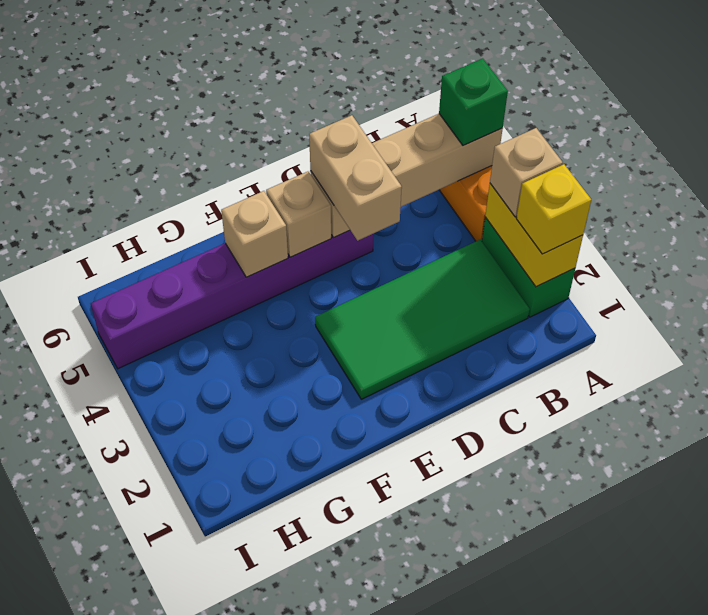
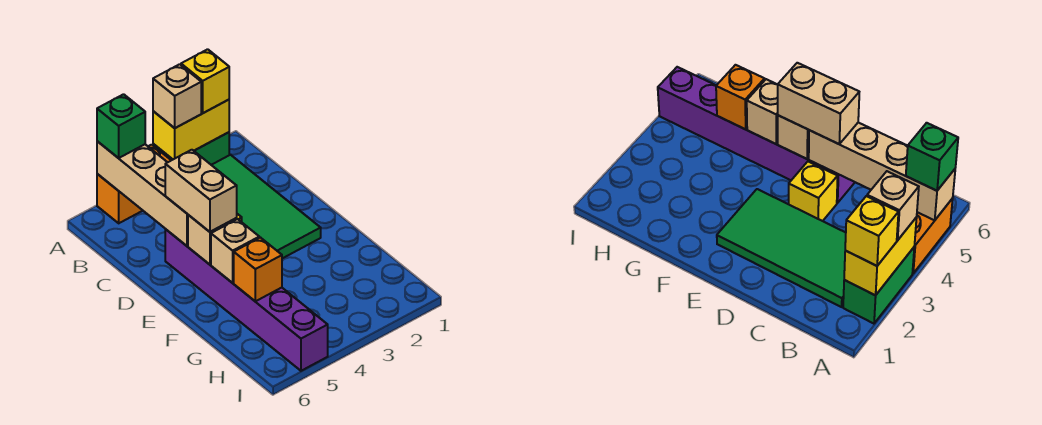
none -> yellow brick D4 level 1
tan brick D4:D5 level 3 -> tan brick D5:E5 level 3
none -> orange brick G5 level 2

